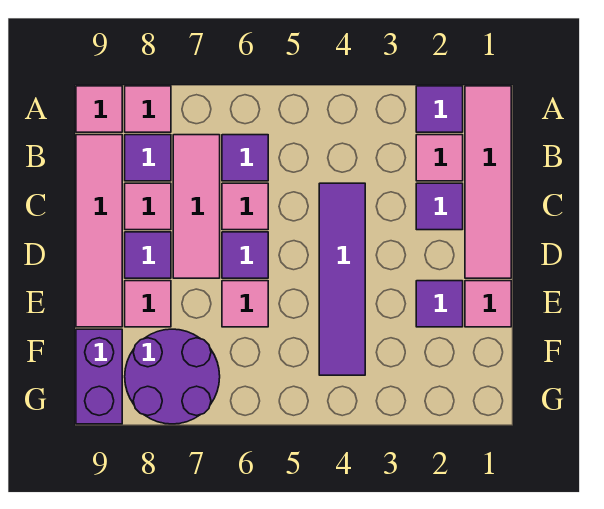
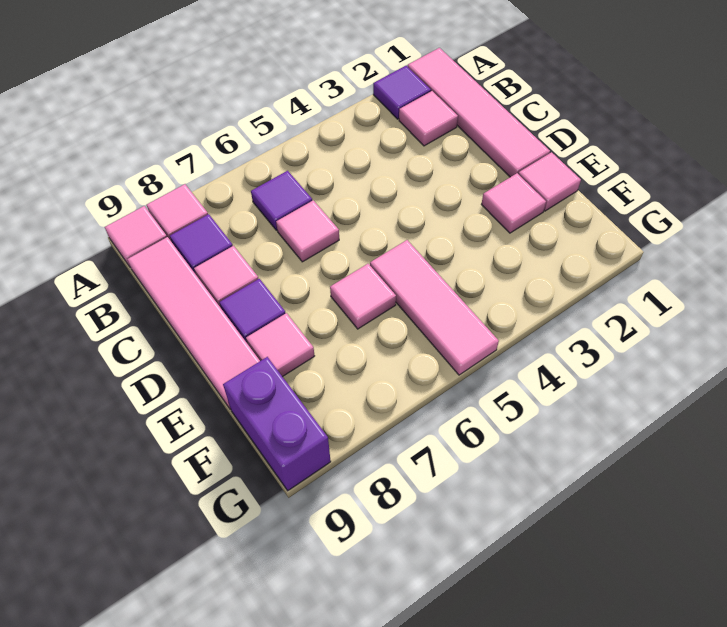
pink tile B7:D7 level 1 -> pink tile E5:G5 level 1
purple tile C2 level 1 -> none
purple tile C4:F4 level 1 -> none
purple tile D6 level 1 -> none
purple tile E2 level 1 -> pink tile E2 level 1
purple round brick F7:G8 level 1 -> none

